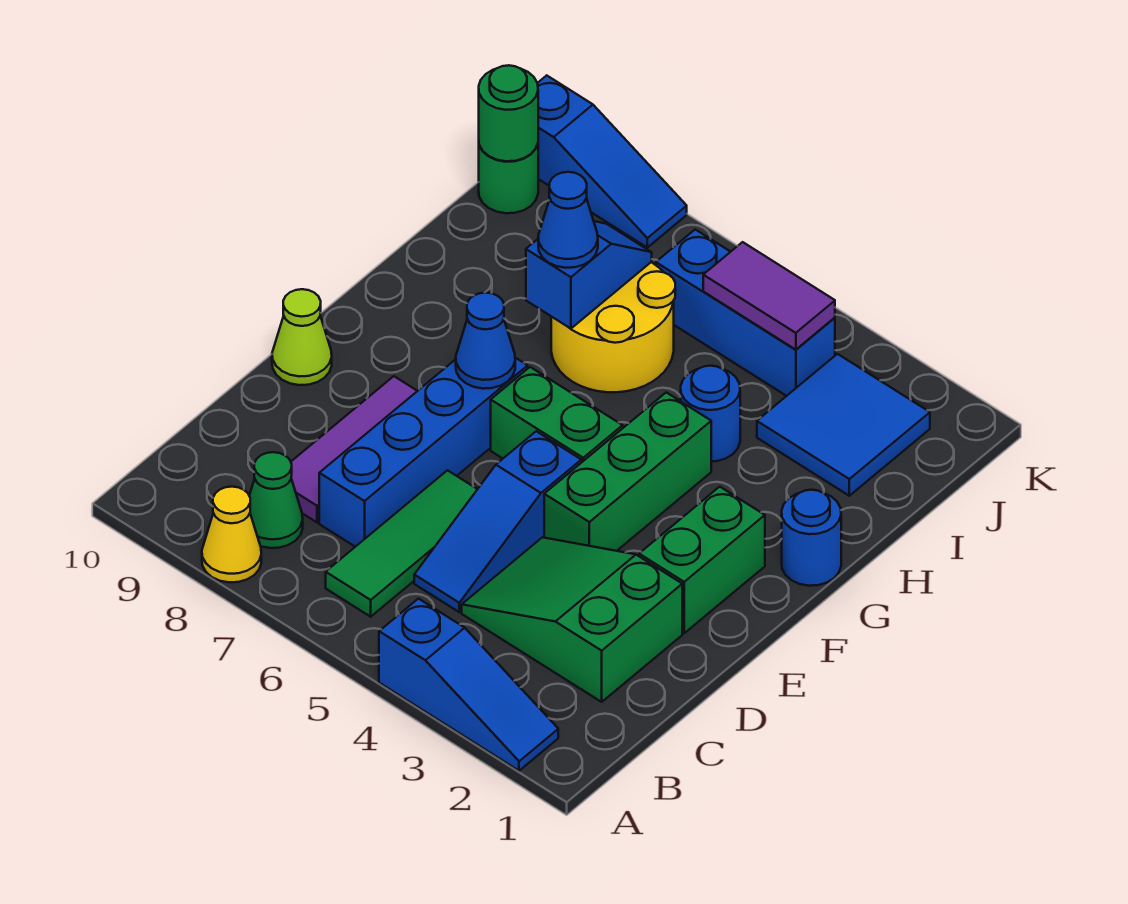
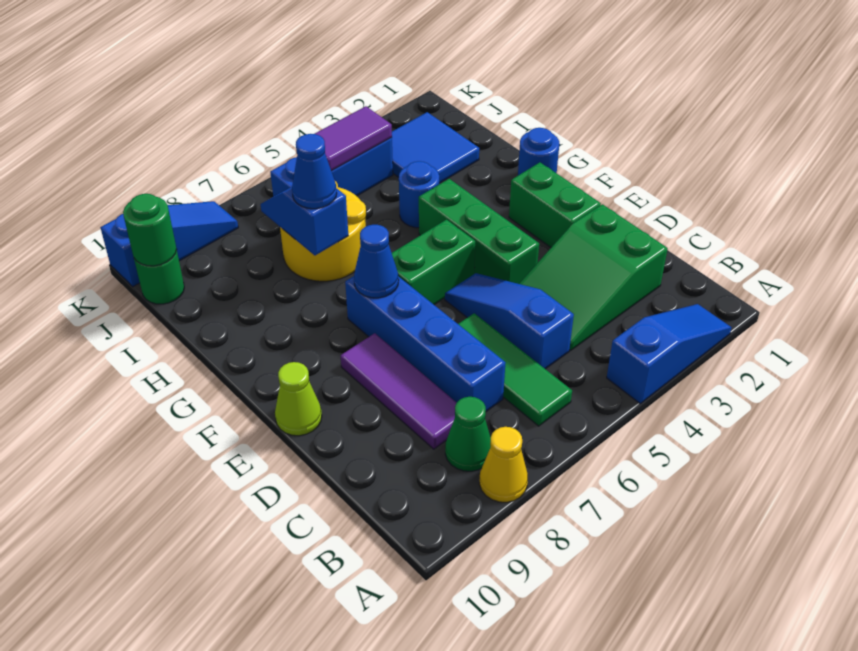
blue slope C5:E5 level 1 top E -> blue slope C5:E5 level 1 top C

